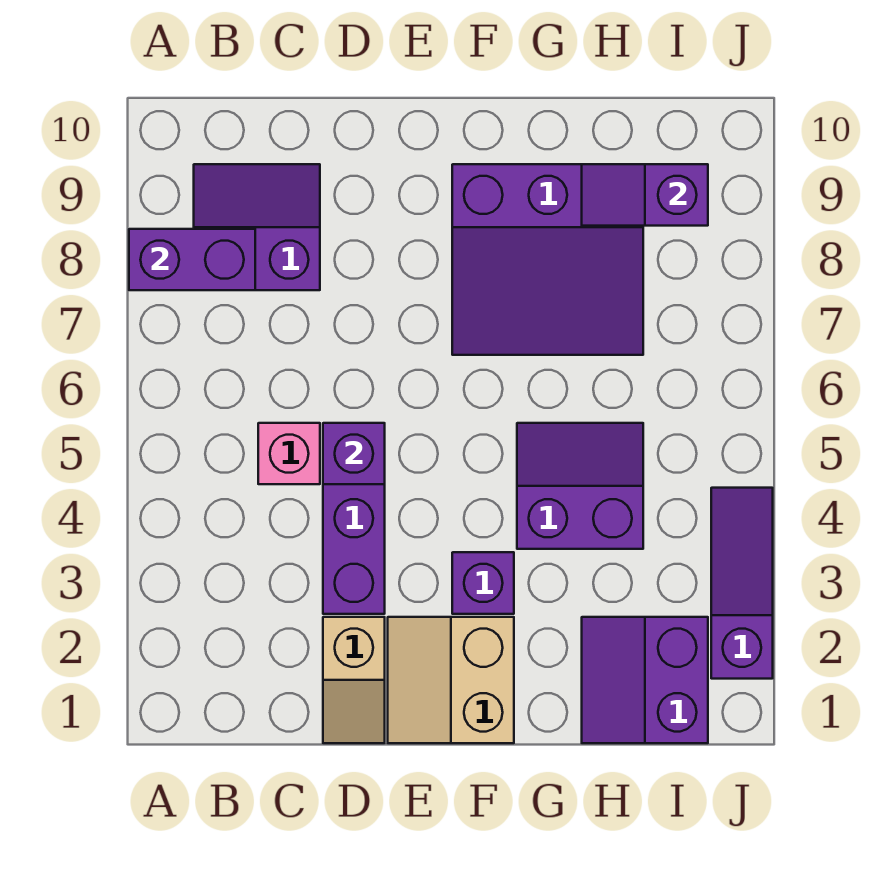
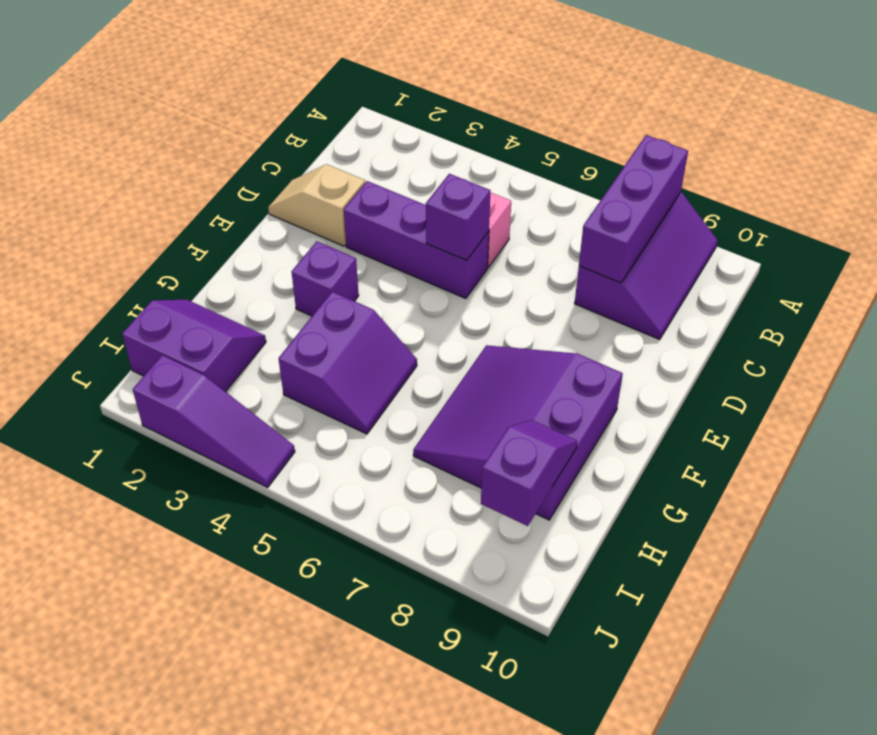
purple brick A8:B8 level 2 -> purple brick A8:C8 level 2
purple slope B8:C9 level 1 top 8 -> purple slope A8:C9 level 1 top 8
tan slope E1:F2 level 1 top F -> none

